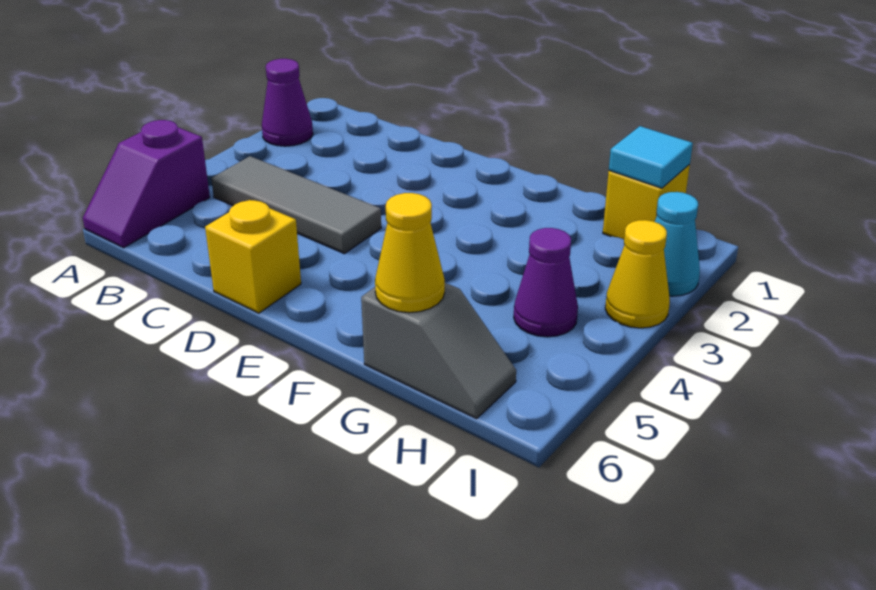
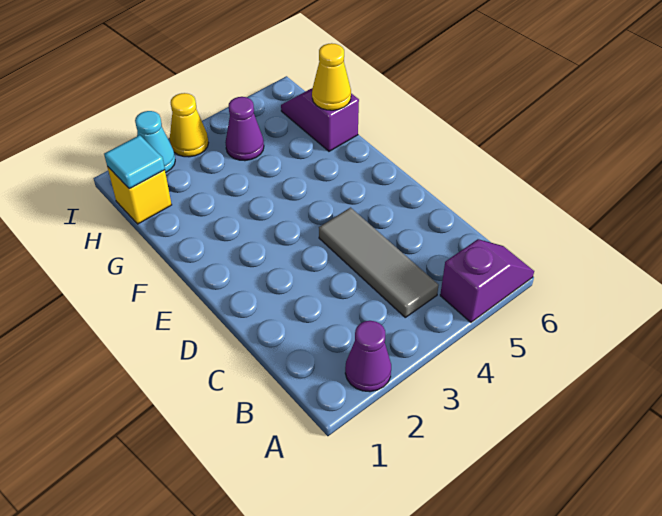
yellow brick D6 level 1 -> none
grey slope G6:H6 level 1 top G -> purple slope G6:H6 level 1 top G

